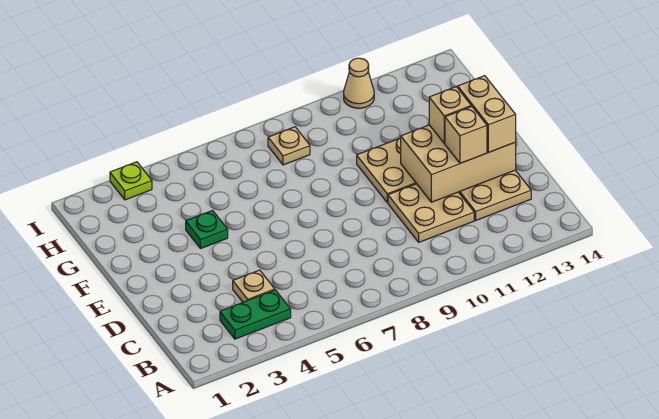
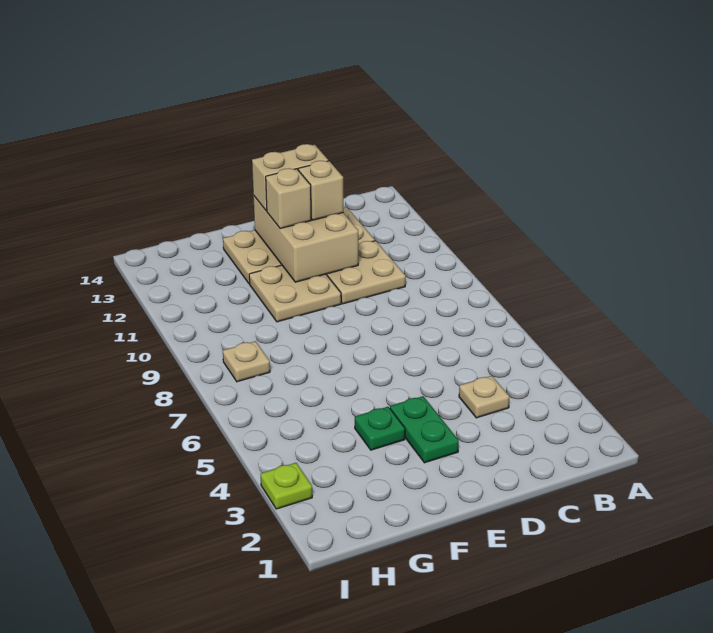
green plate B3:B4 level 1 -> green plate E3:E4 level 1
tan cone I11 level 1 -> none

